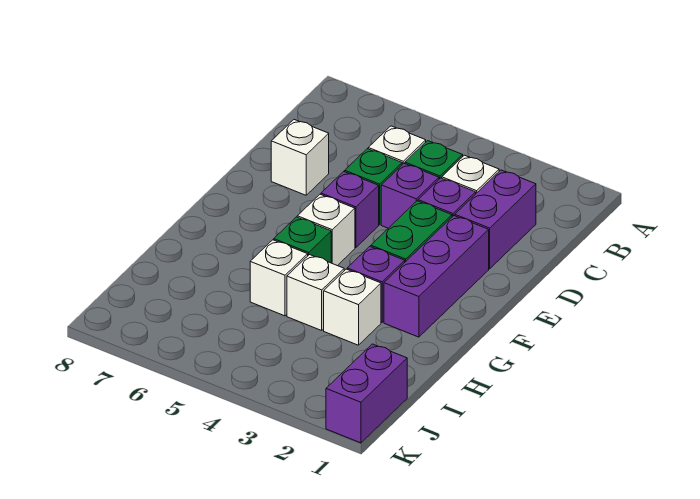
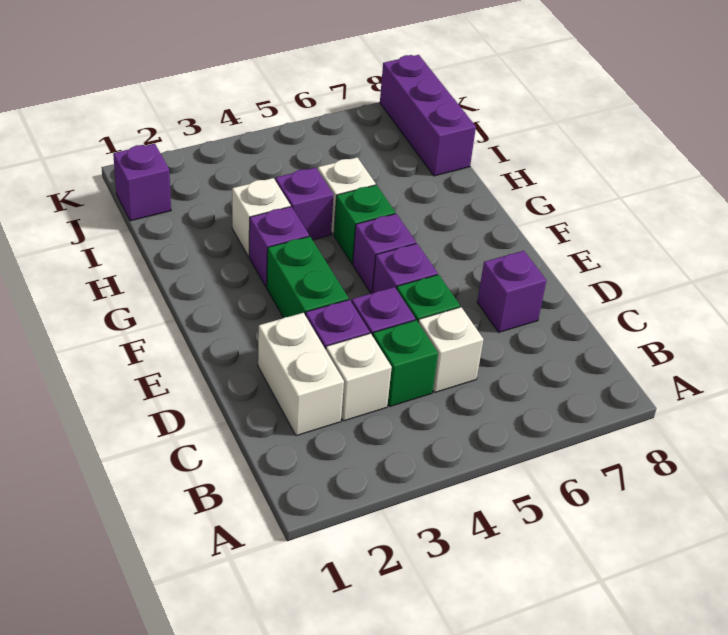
purple brick C2:D2 level 1 -> white brick C2:D2 level 1
white brick D7 level 1 -> purple brick D7 level 1
purple brick E2:G2 level 1 -> purple brick I8:K8 level 1
white brick F5 level 1 -> purple brick F5 level 1
white brick H4 level 1 -> purple brick H4 level 1
purple brick J1:K1 level 1 -> purple brick J1 level 1

